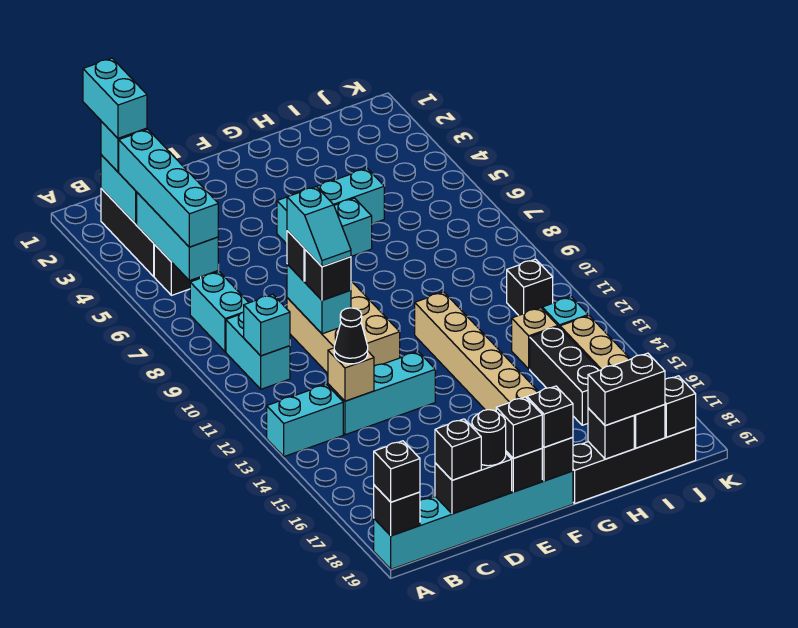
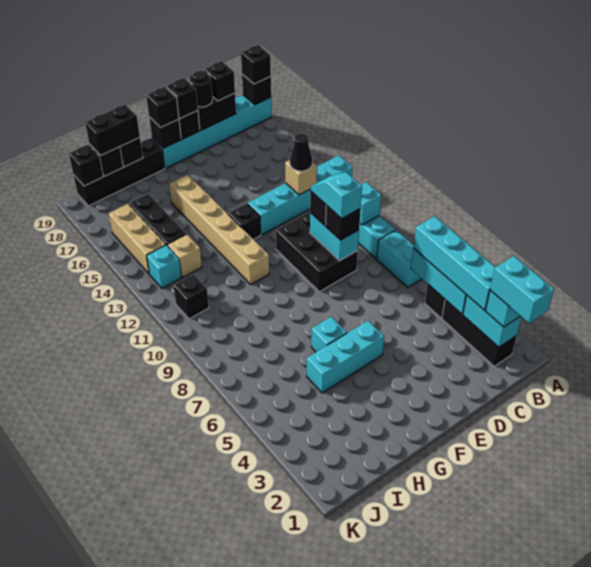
tan brick D9:E11 level 1 -> black brick D9:E11 level 1
none -> black brick F13 level 1

